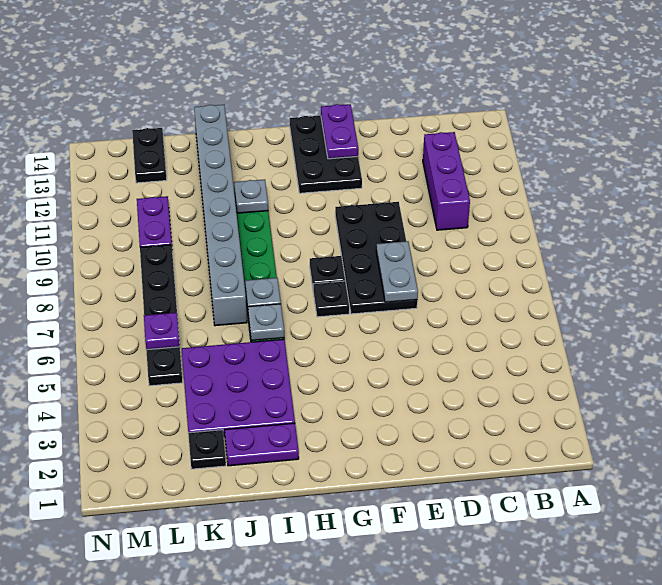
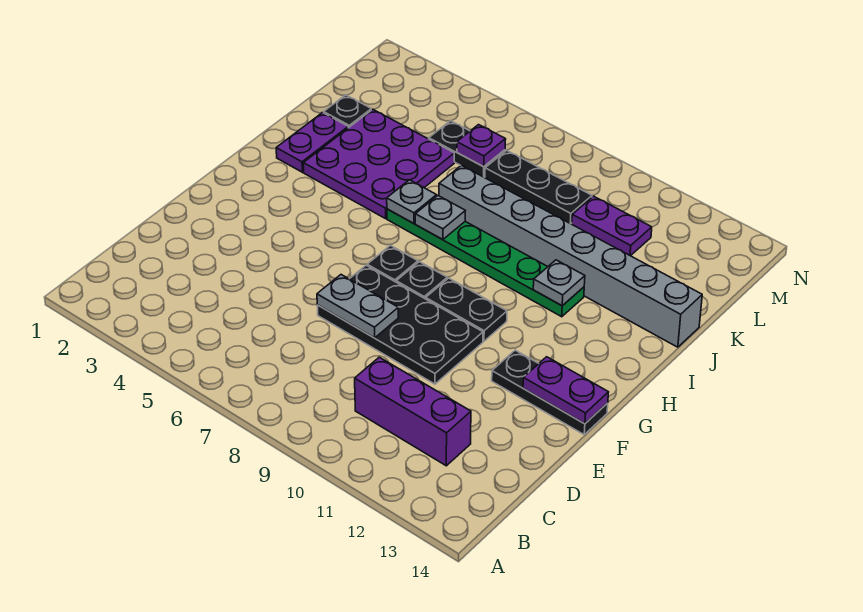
black plate F12:G14 level 1 -> black plate F12:F14 level 1
black plate L13:L14 level 1 -> black plate G9:G10 level 1

